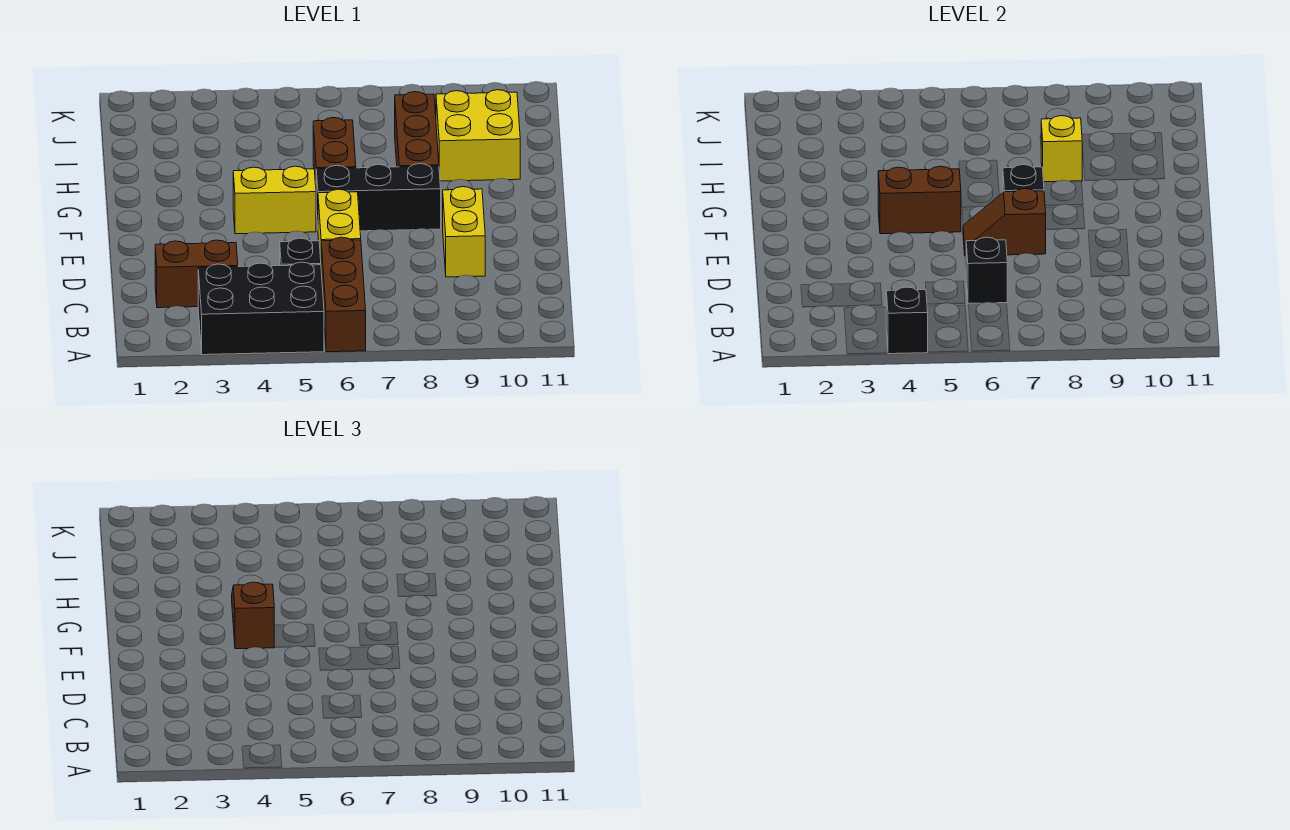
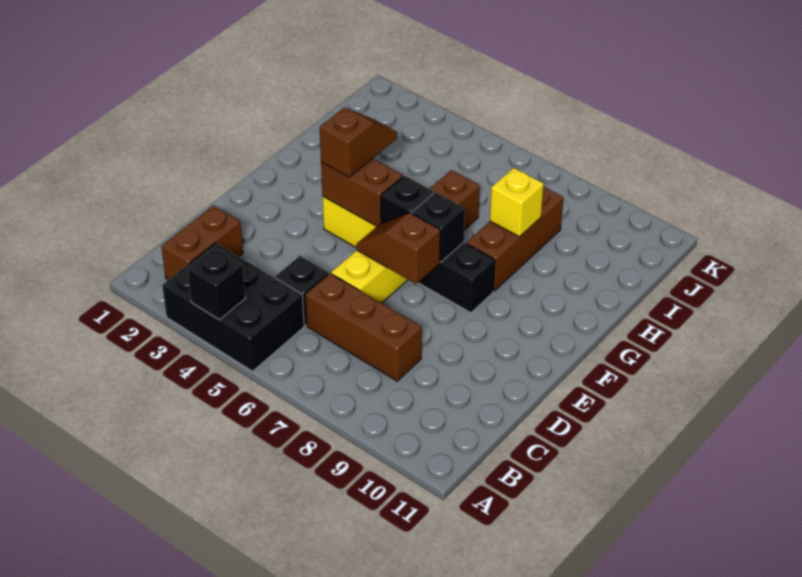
brown brick A6:C6 level 1 -> brown brick C6:C8 level 1
brown brick C2:C3 level 1 -> brown brick B2:C2 level 1
black brick C6 level 2 -> black brick F6 level 2
yellow brick D9:E9 level 1 -> none
yellow brick H9:I10 level 1 -> none

